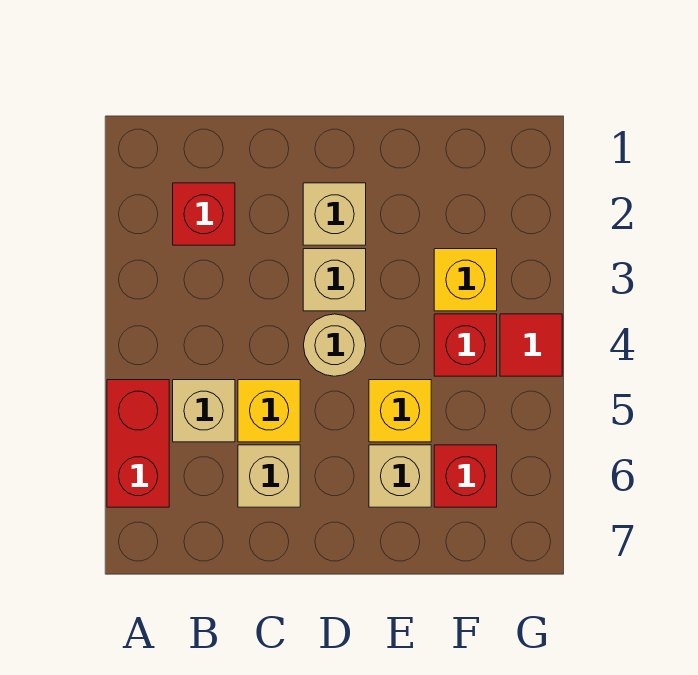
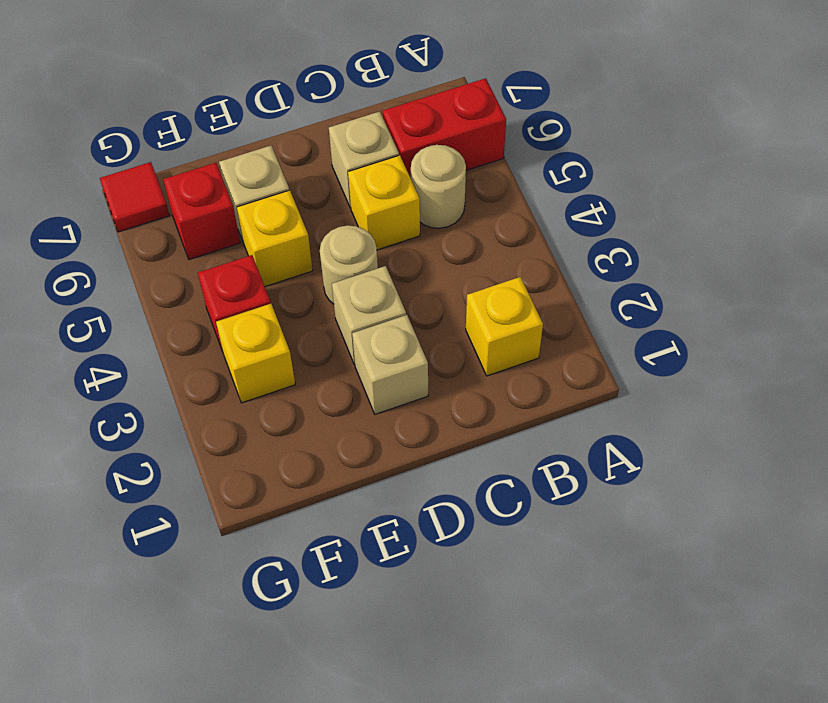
red brick A5:A6 level 1 -> red brick A6:B6 level 1
red brick B2 level 1 -> yellow brick B2 level 1
tan brick B5 level 1 -> tan round brick B5 level 1
red tile G4 level 1 -> red tile G7 level 1

